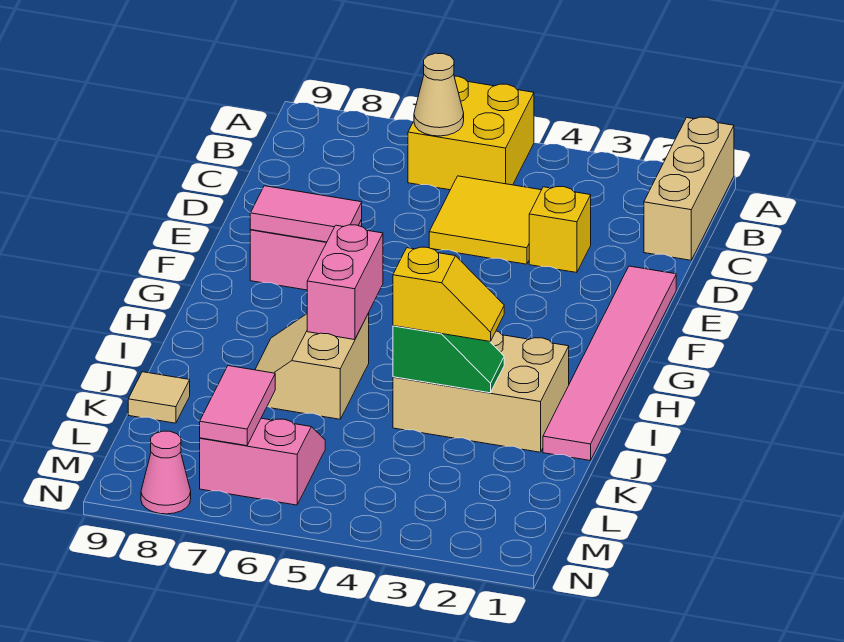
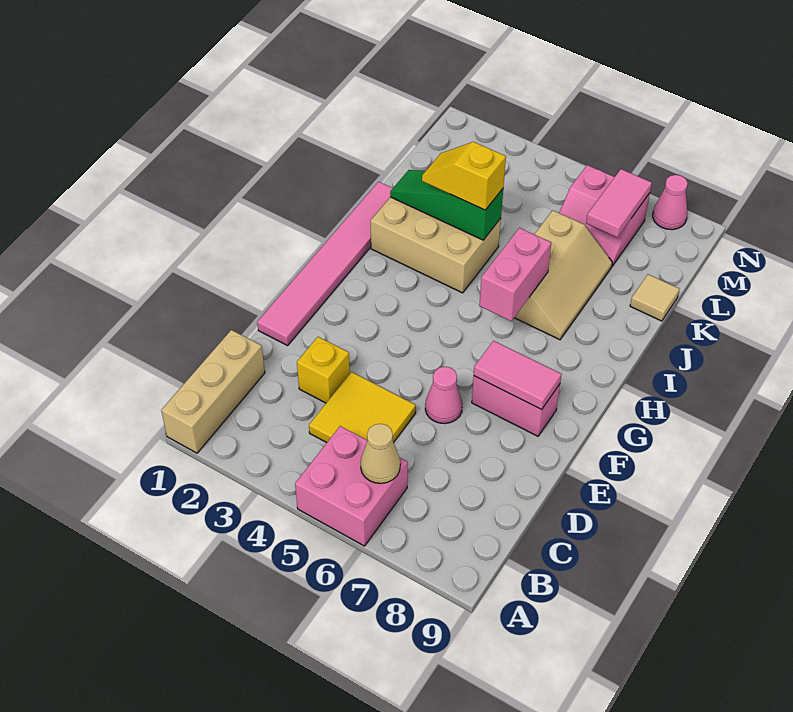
yellow brick A5:B6 level 1 -> pink brick A5:B6 level 1
none -> pink cone E6 level 1
tan slope I6:J7 level 1 top 6 -> tan slope I6:K7 level 1 top 6
green slope J3:J4 level 2 top 4 -> green slope J2:J4 level 2 top 4

